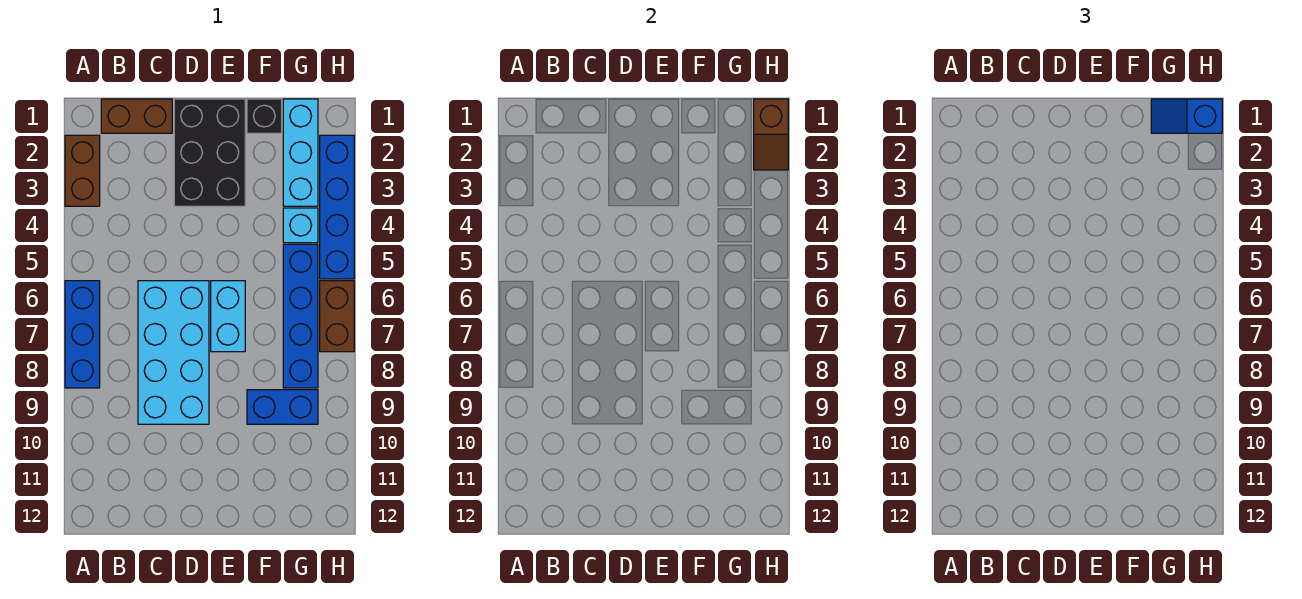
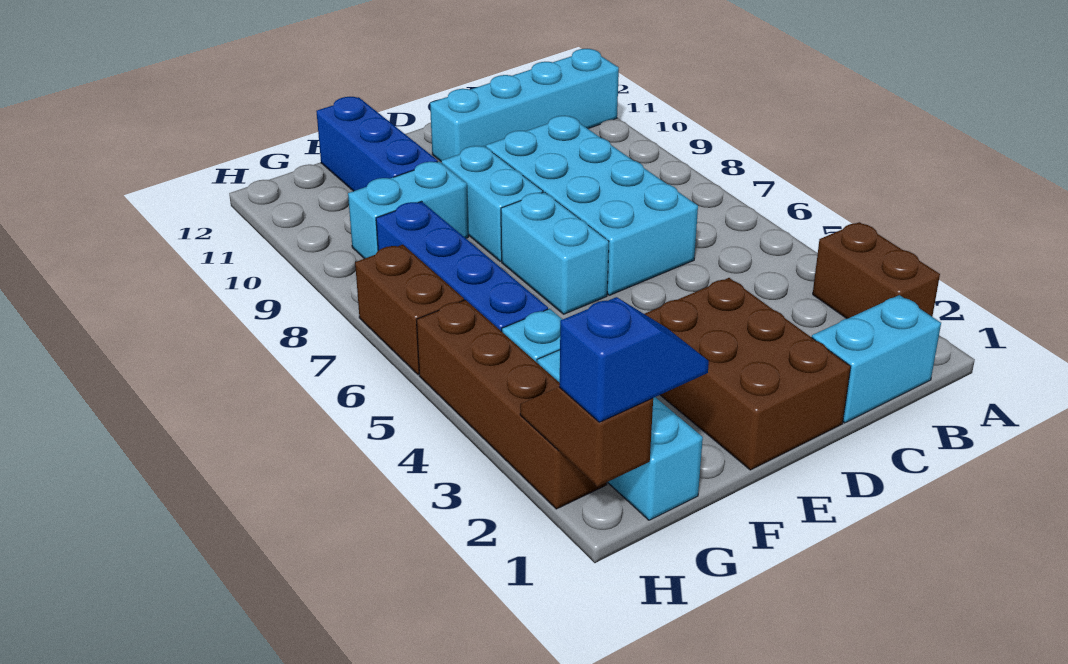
blue brick A6:A8 level 1 -> blue brick F10:F12 level 1
none -> cyan brick A11:D11 level 1
brown brick B1:C1 level 1 -> cyan brick B1:C1 level 1
black brick D1:E3 level 1 -> brown brick D1:E3 level 1
none -> cyan brick E8:E9 level 1
black brick F1 level 1 -> none
blue brick F9:G9 level 1 -> cyan brick F9:G9 level 1
blue brick H2:H5 level 1 -> brown brick H2:H5 level 1

